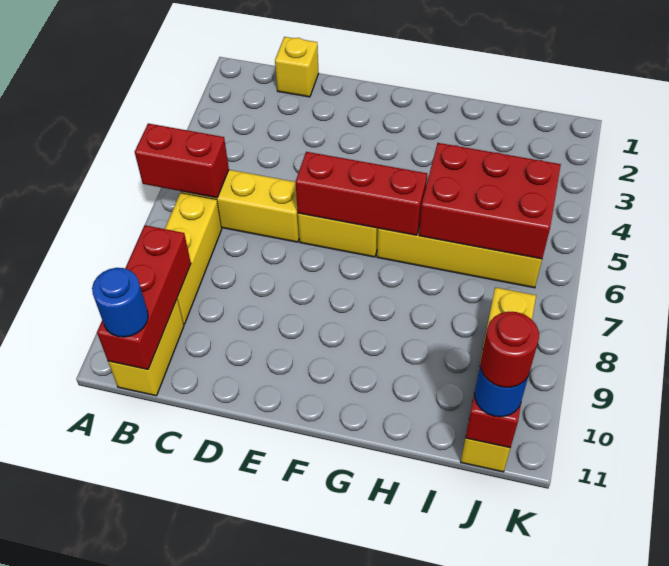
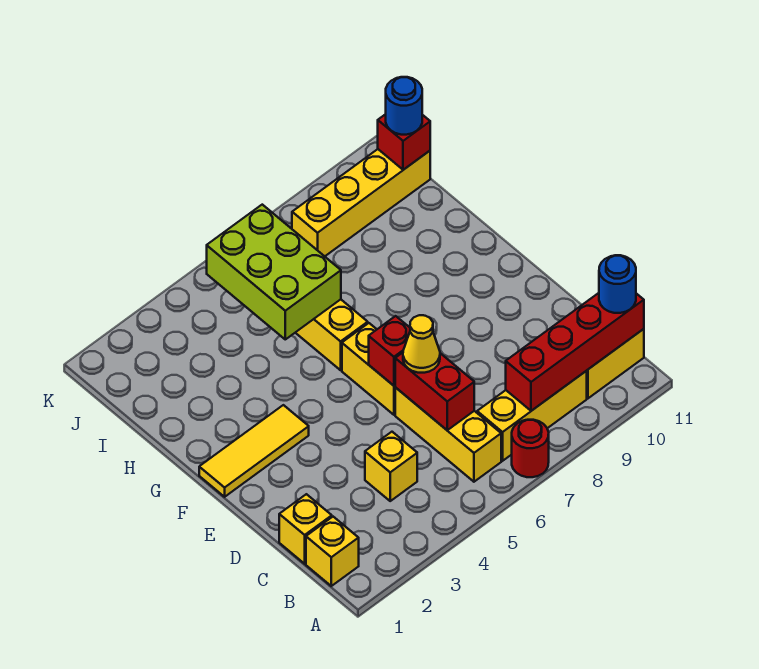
red brick A6:B6 level 2 -> red brick C6:D6 level 2
none -> yellow brick B1 level 1
red brick B9:B11 level 2 -> red brick B8:B11 level 2
none -> yellow brick C4 level 1
none -> yellow cone D6 level 3
red brick E6:G6 level 2 -> red brick E6 level 2
none -> yellow tile F1:F3 level 1
red brick H5:J6 level 2 -> lime brick H5:J6 level 2
red round brick J11 level 4 -> red round brick A7 level 1

